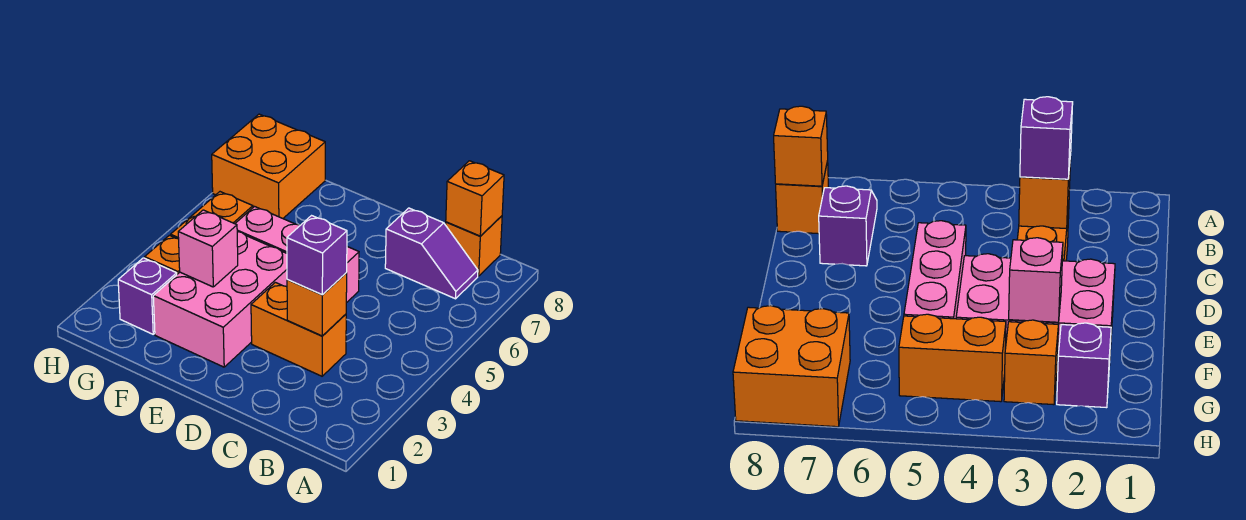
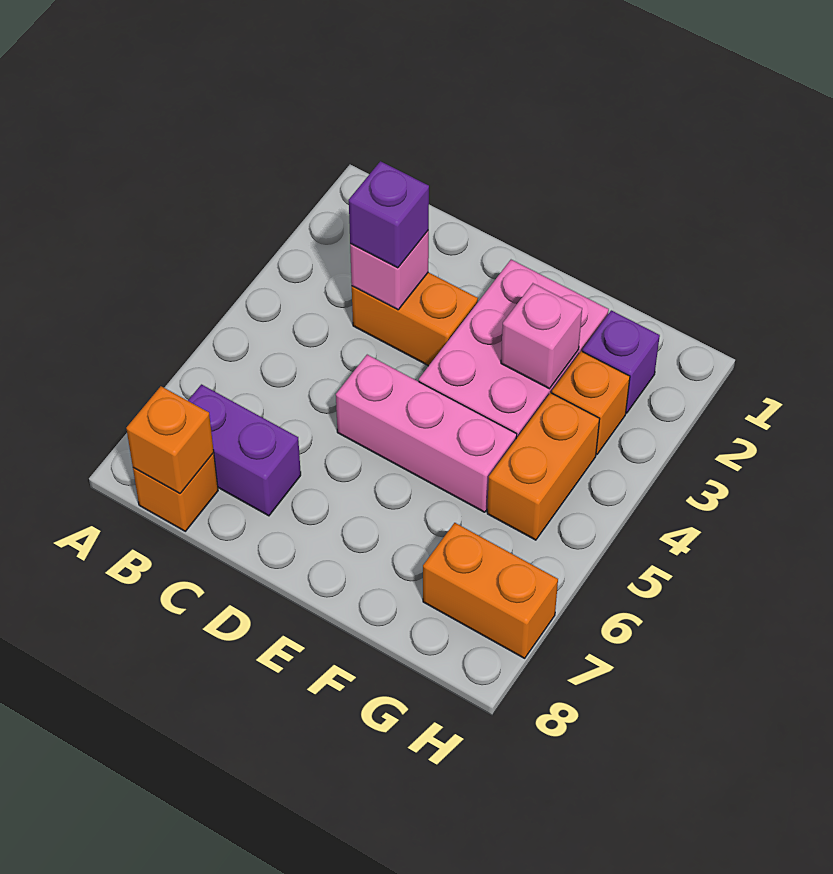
purple slope B7:C7 level 1 top C -> purple brick B7:C7 level 1
orange brick C3 level 2 -> pink brick C3 level 2
orange brick G7:H8 level 1 -> orange brick G7:H7 level 1

